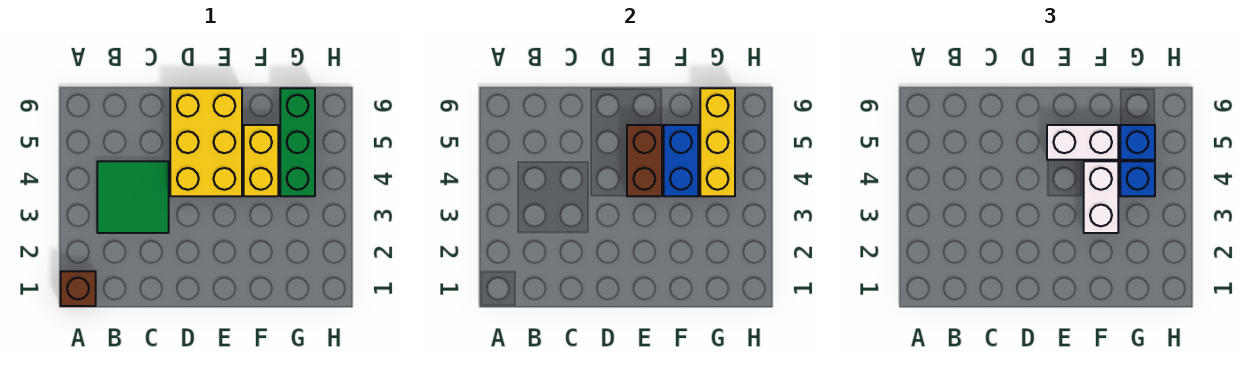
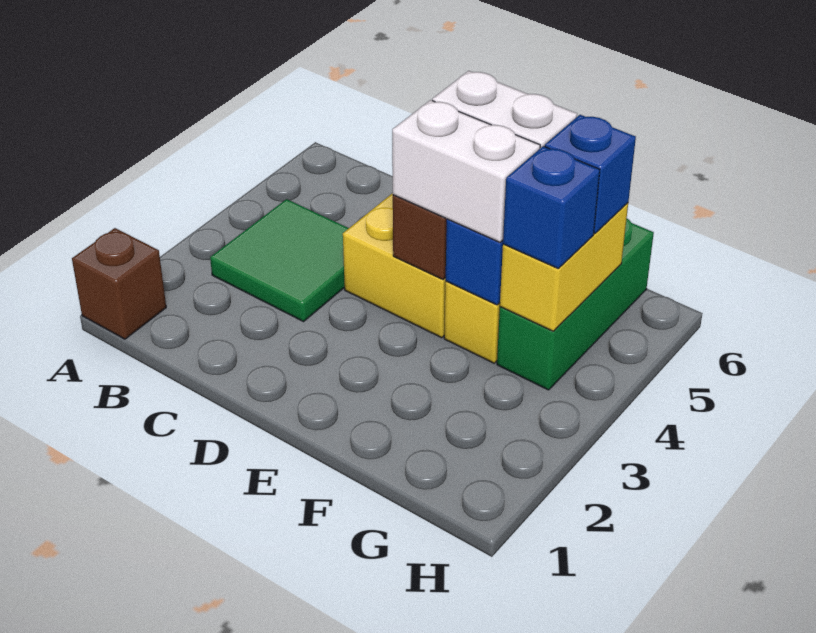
white brick F3:F4 level 3 -> white brick E4:F4 level 3
yellow brick G4:G6 level 2 -> yellow brick G4:G5 level 2

